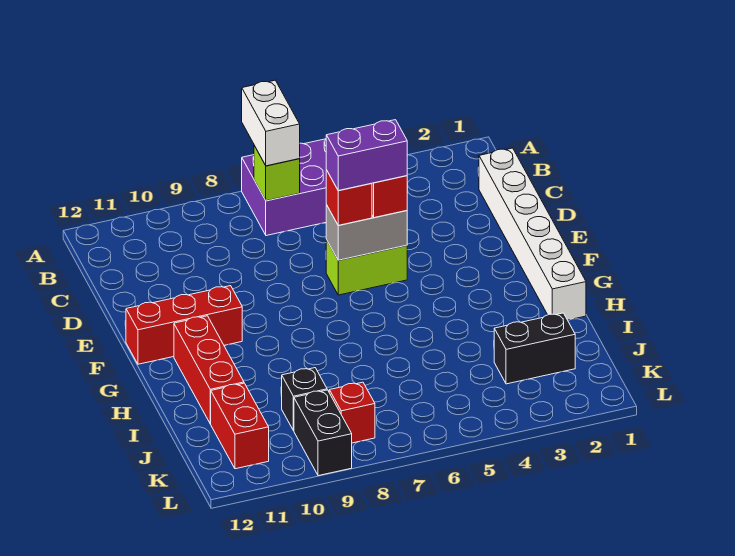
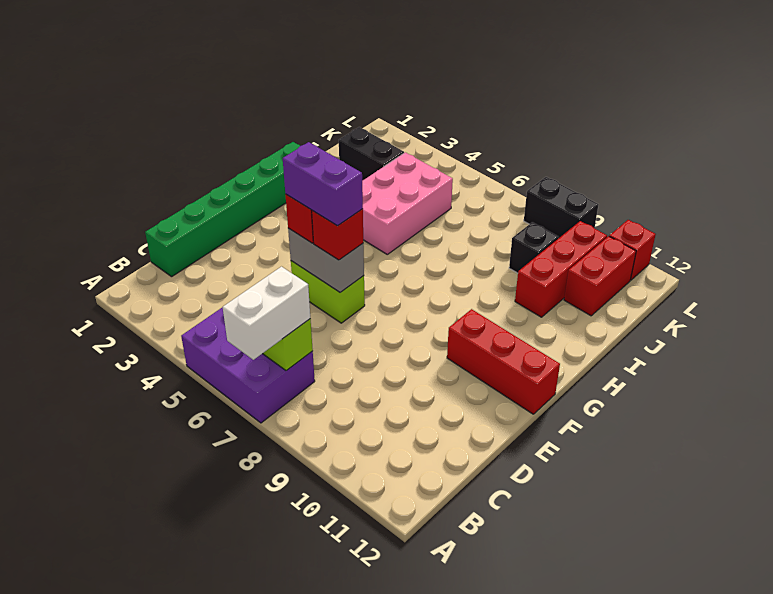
white brick C1:H1 level 1 -> green brick C1:H1 level 1
red brick G11:I11 level 1 -> red brick I10:K10 level 1
none -> pink brick H4:J5 level 1
red brick K8 level 1 -> red brick L11 level 1
black brick K9:L9 level 1 -> black brick L8:L9 level 1

